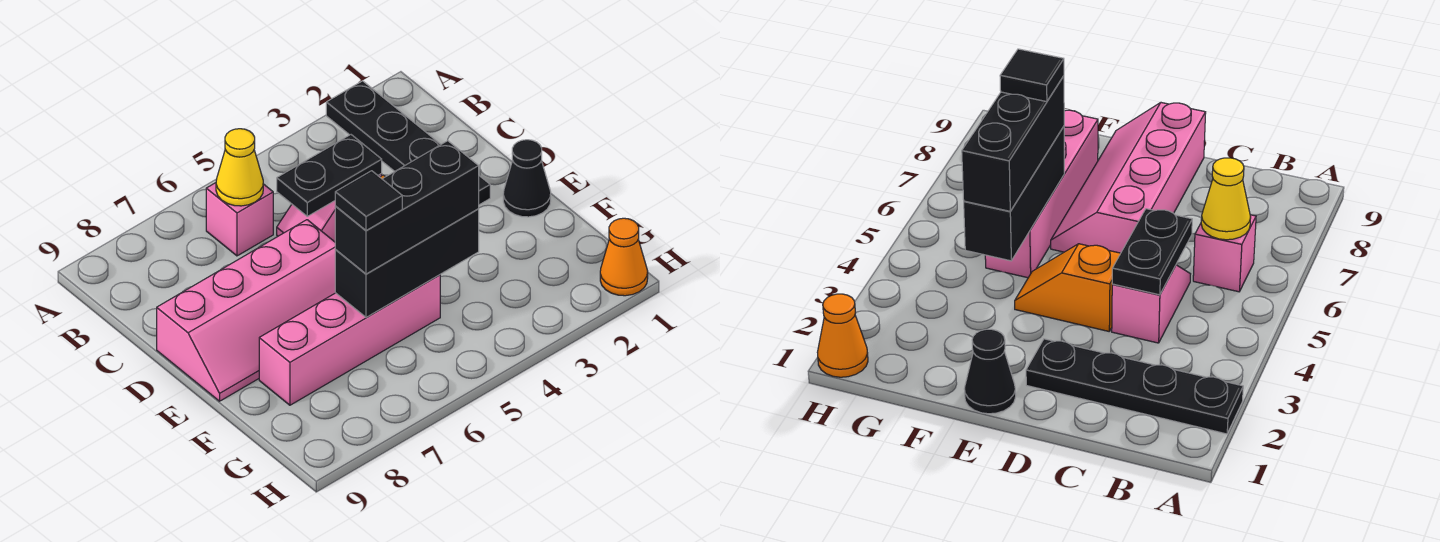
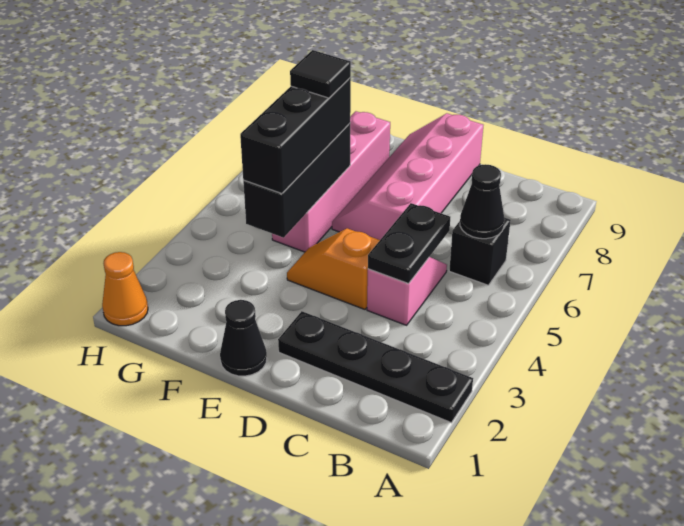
pink brick B6 level 1 -> black brick B6 level 1
yellow cone B6 level 2 -> black cone B6 level 2

